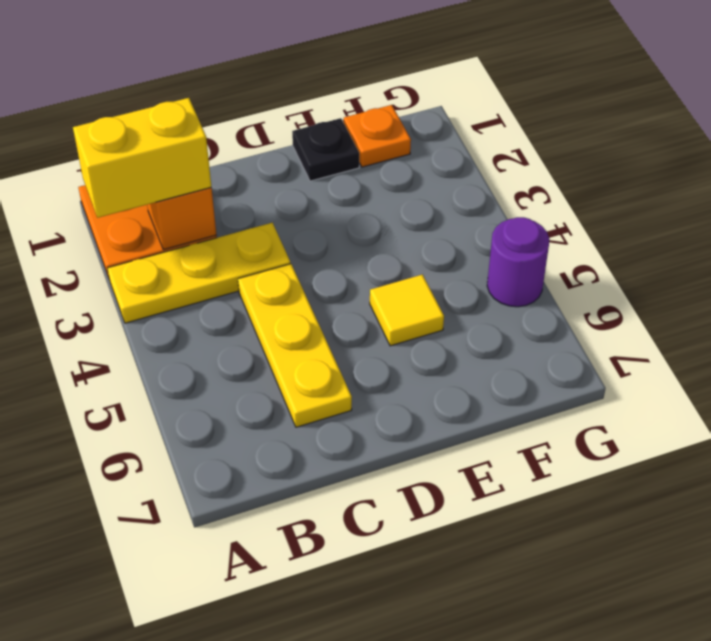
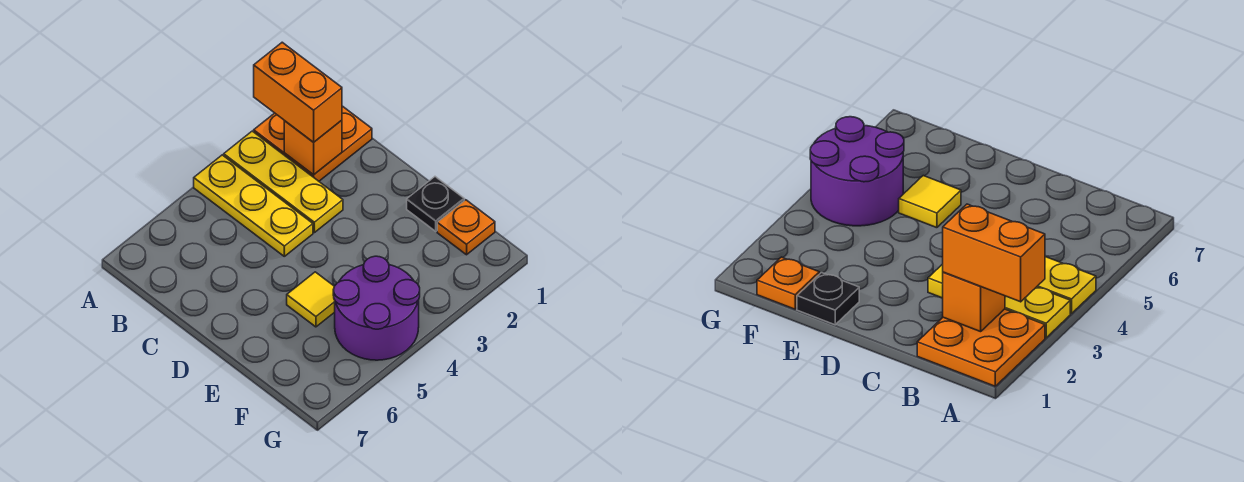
yellow brick A2:B2 level 3 -> orange brick A2:B2 level 3
yellow plate C4:C6 level 1 -> yellow plate A4:C4 level 1
purple round brick G5 level 1 -> purple round brick F4:G5 level 1

